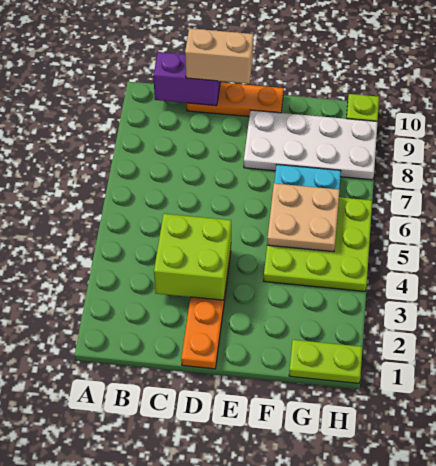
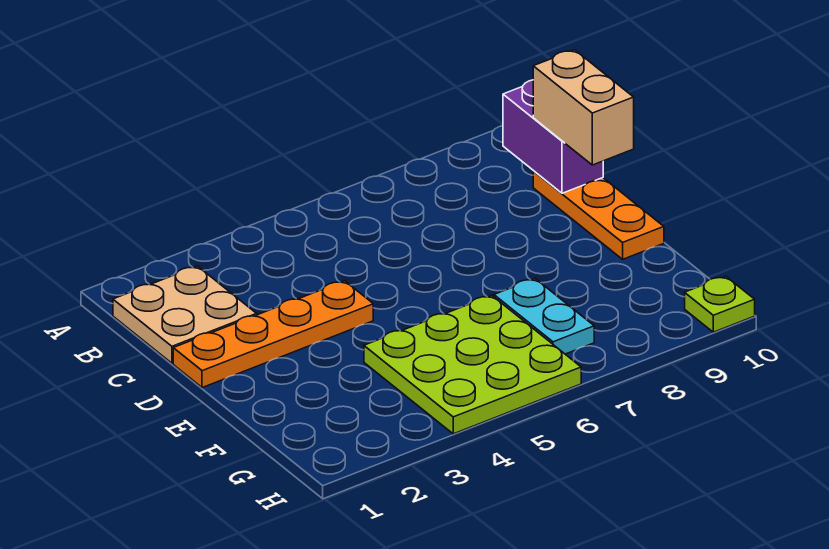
lime brick C3:D4 level 2 -> none
white plate E8:H9 level 1 -> none
tan plate F5:G6 level 2 -> tan plate B1:C2 level 1
lime plate G1:H1 level 1 -> none

